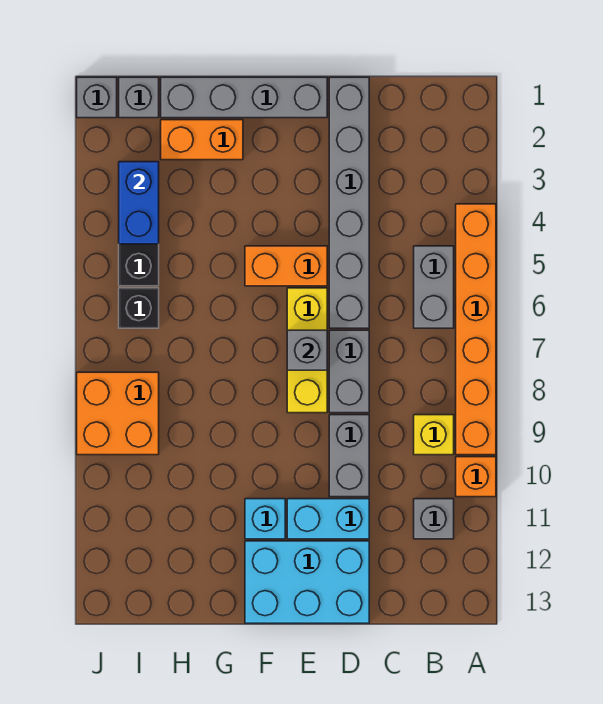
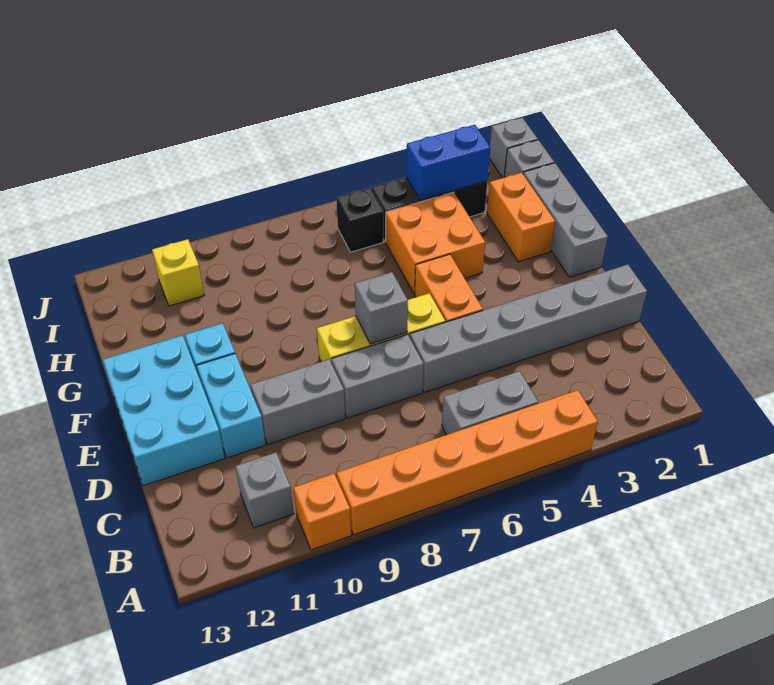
yellow brick B9 level 1 -> yellow brick I11 level 1
grey brick E1:H1 level 1 -> grey brick F1:H1 level 1
orange brick I8:J9 level 1 -> orange brick G4:H5 level 1

